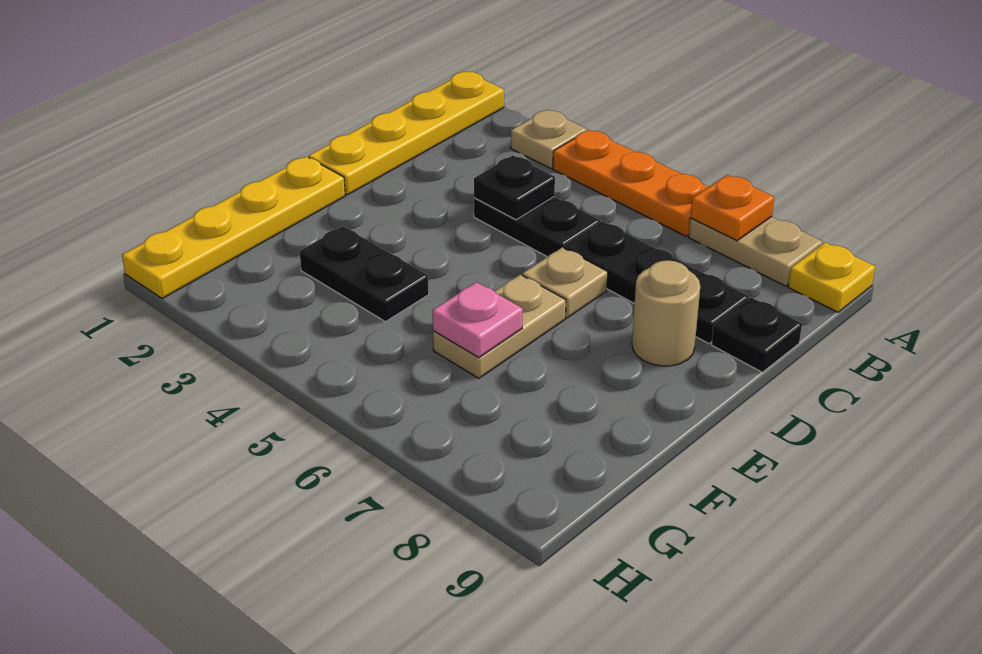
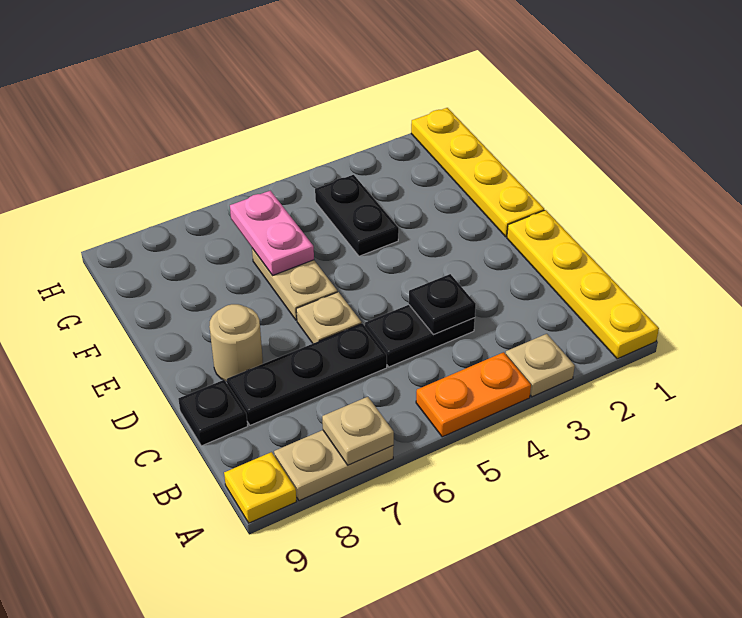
orange plate A4:A6 level 1 -> orange plate A4:A5 level 1
orange plate A7 level 2 -> tan plate A7 level 2
black plate F3:F4 level 1 -> black plate F4:G4 level 1
pink plate F6 level 2 -> pink plate F6:G6 level 2

